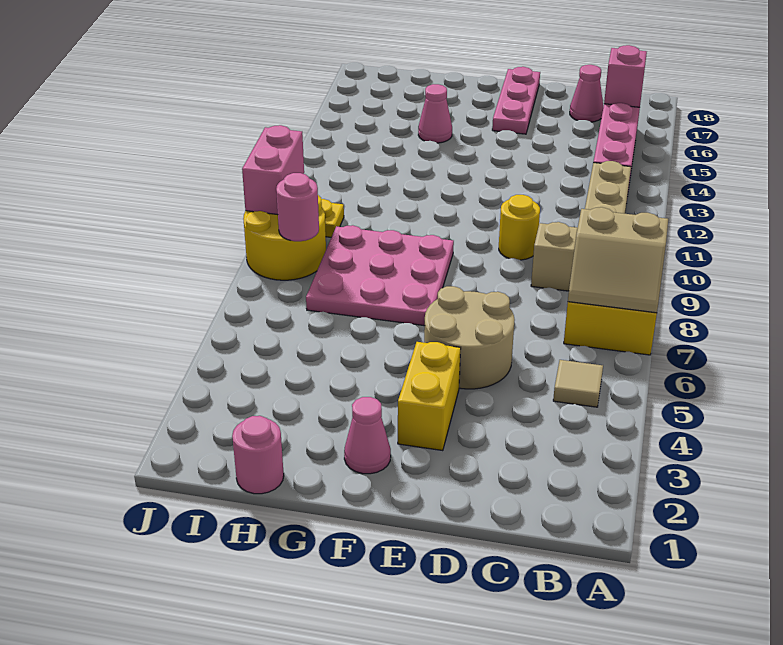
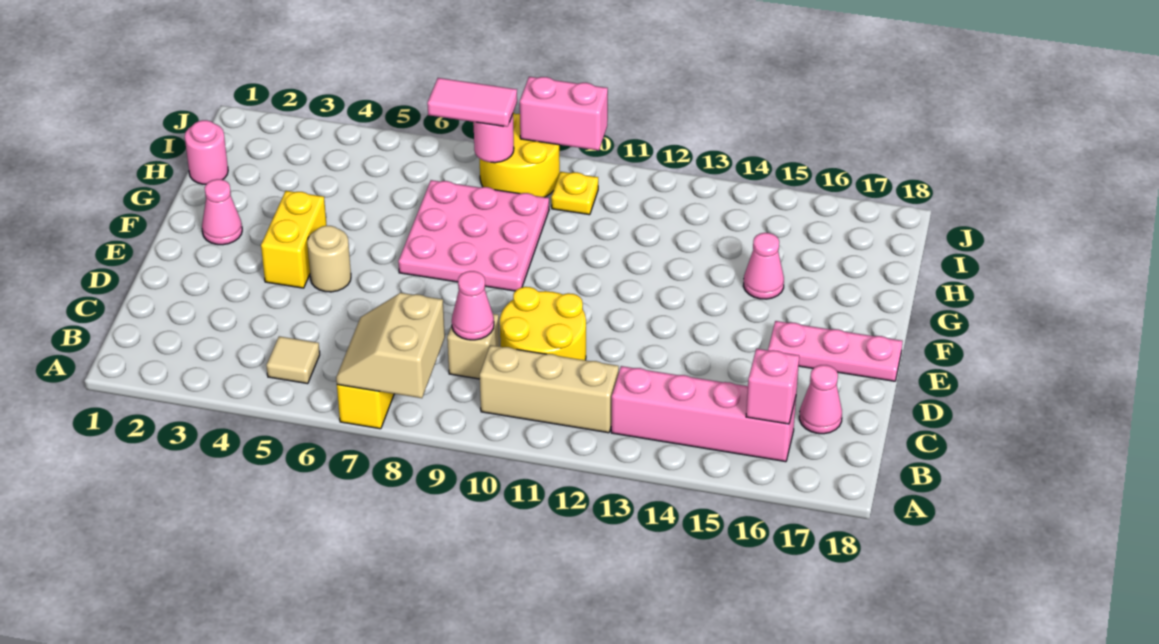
none -> pink cone C9 level 2
tan round brick D5:E6 level 1 -> tan round brick E5 level 1
yellow round brick D10 level 1 -> yellow round brick C10:D11 level 1
yellow brick E3:E4 level 1 -> yellow brick E4:F4 level 1
none -> pink tile I7:I8 level 3

